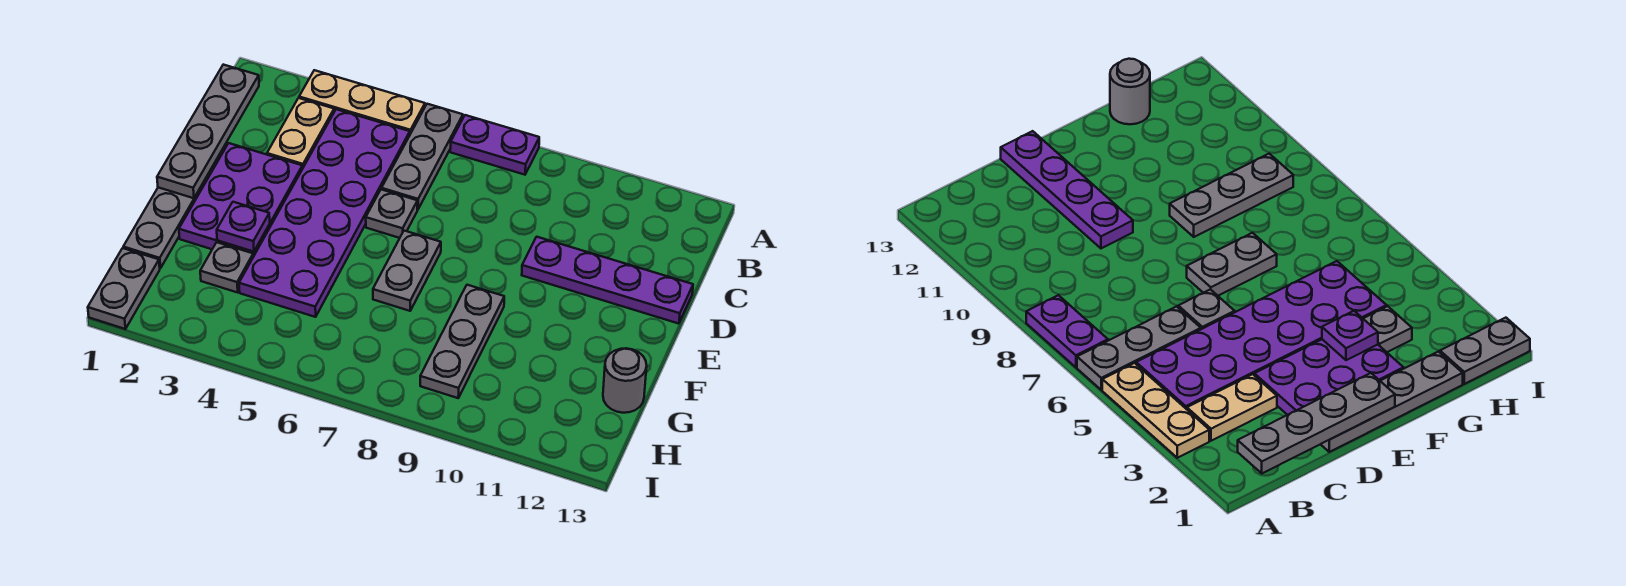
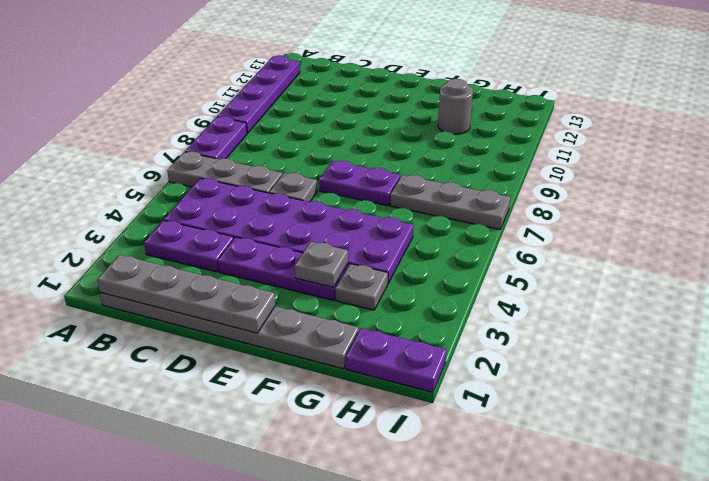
tan plate A3:A5 level 1 -> none
tan plate B3:C3 level 1 -> purple plate B3:C3 level 1
grey plate D1:G1 level 1 -> grey plate B1:G1 level 1
purple plate D2:F3 level 1 -> purple plate D3:F3 level 1
purple plate D10:D13 level 1 -> purple plate A9:A12 level 1
grey plate E7:F7 level 1 -> purple plate E7:F7 level 1
purple plate F3 level 2 -> grey plate F3 level 2
grey plate F9:H9 level 1 -> grey plate G7:I7 level 1
grey round brick G13 level 1 -> grey round brick G11 level 1
grey plate H1:I1 level 1 -> purple plate H1:I1 level 1

